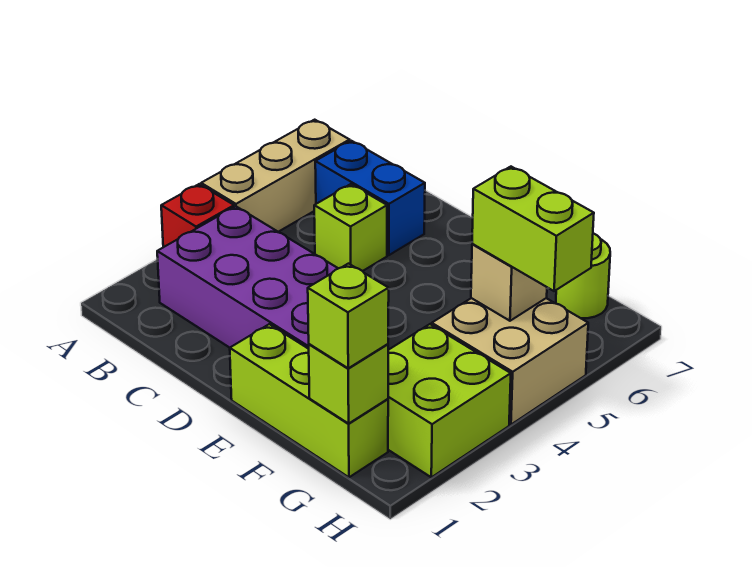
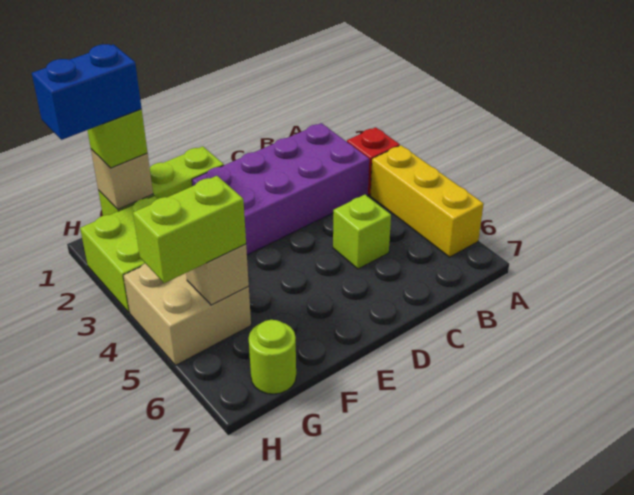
tan brick A4:A6 level 1 -> yellow brick A4:A6 level 1
blue brick B6:C6 level 1 -> blue brick G1:H1 level 4
lime brick G1 level 2 -> tan brick G1 level 2

